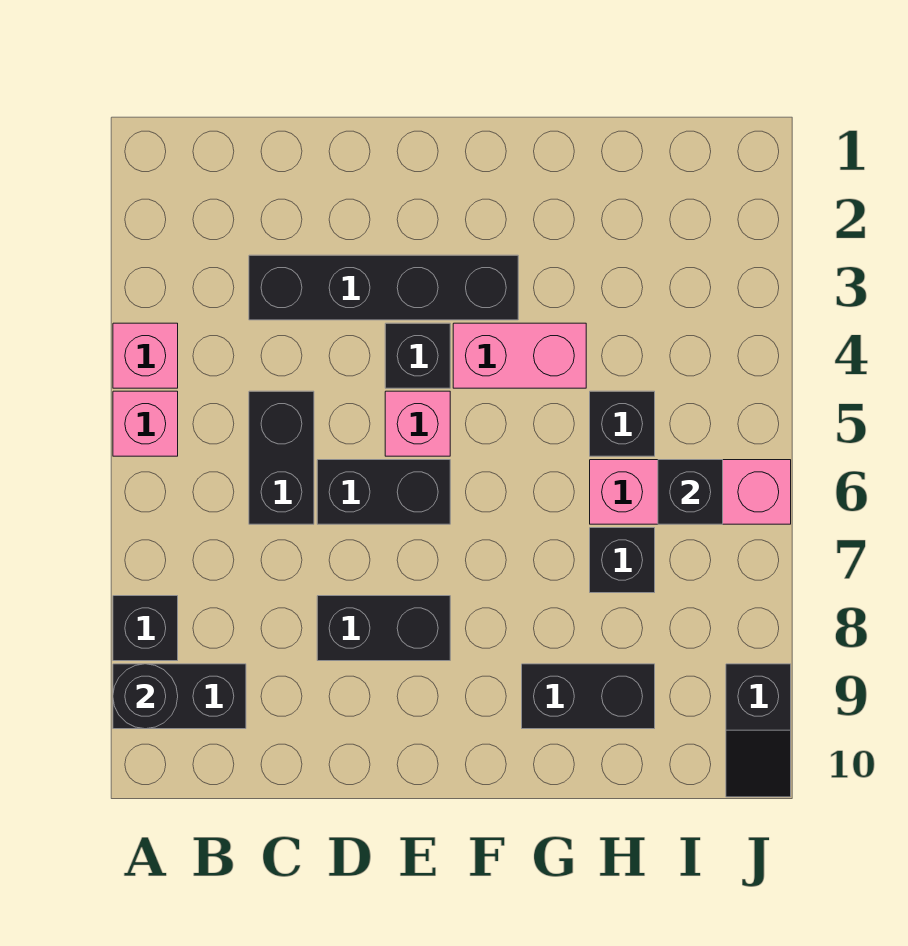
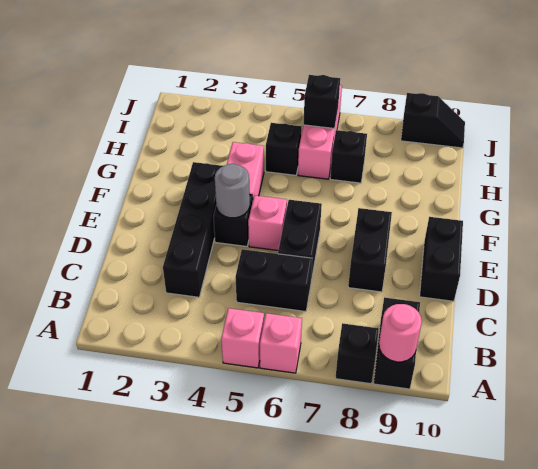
pink brick A4 level 1 -> pink brick A6 level 1
black round brick A9 level 2 -> pink round brick A9 level 2
none -> grey round brick E4 level 2
black brick G9:H9 level 1 -> black brick D10:E10 level 1

